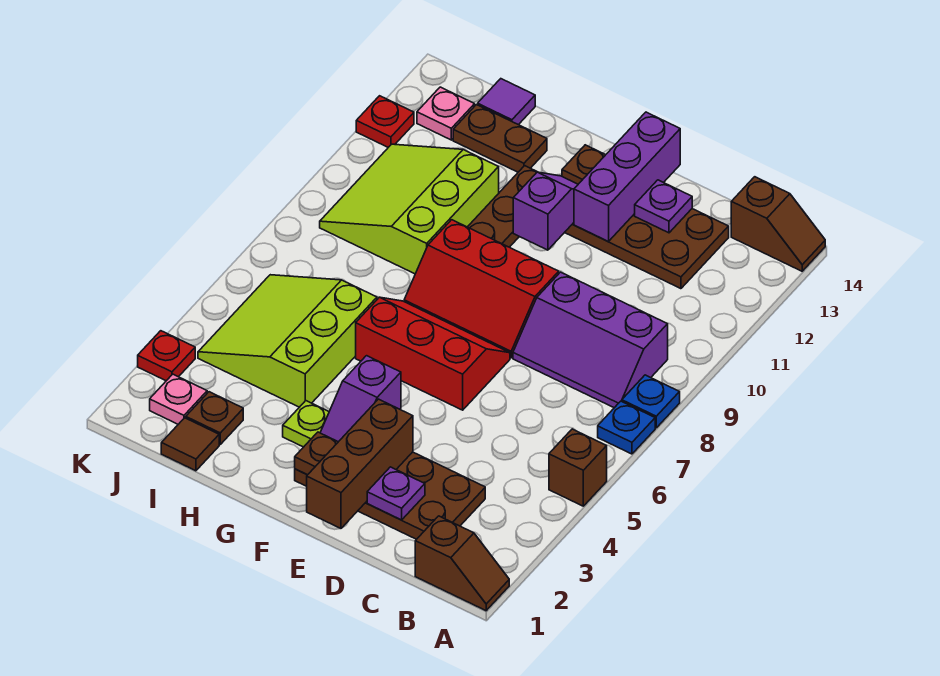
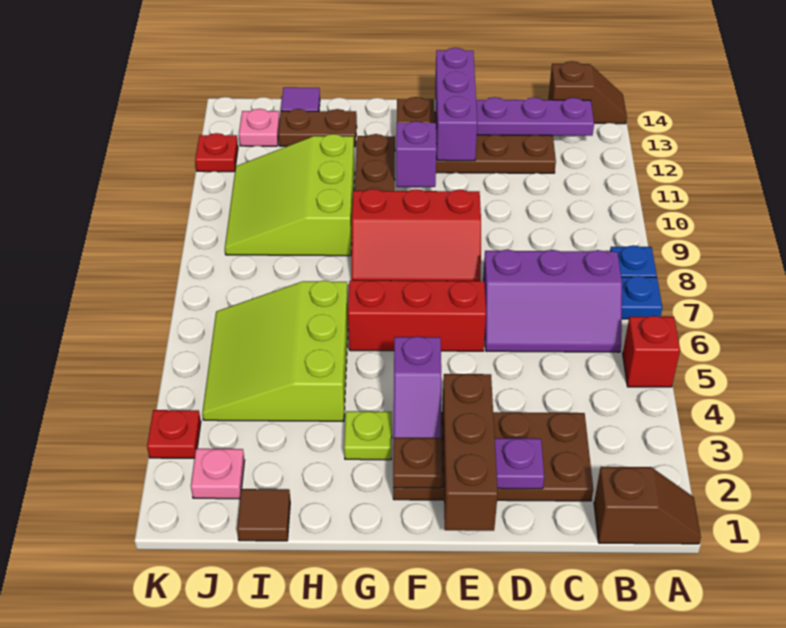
brown brick A5 level 1 -> red brick A5 level 1
purple slope B8:D9 level 1 top 9 -> purple slope B6:D7 level 1 top 7
purple plate D13 level 2 -> purple plate B13:D13 level 2
brown plate I2 level 1 -> none

